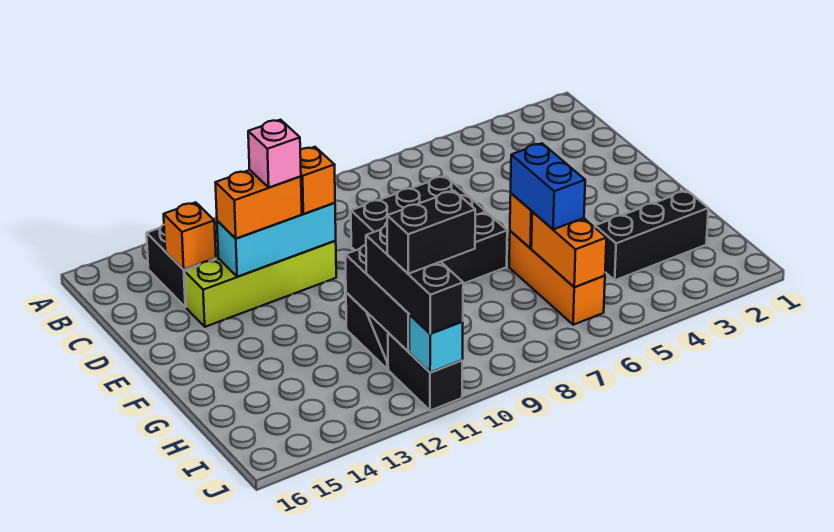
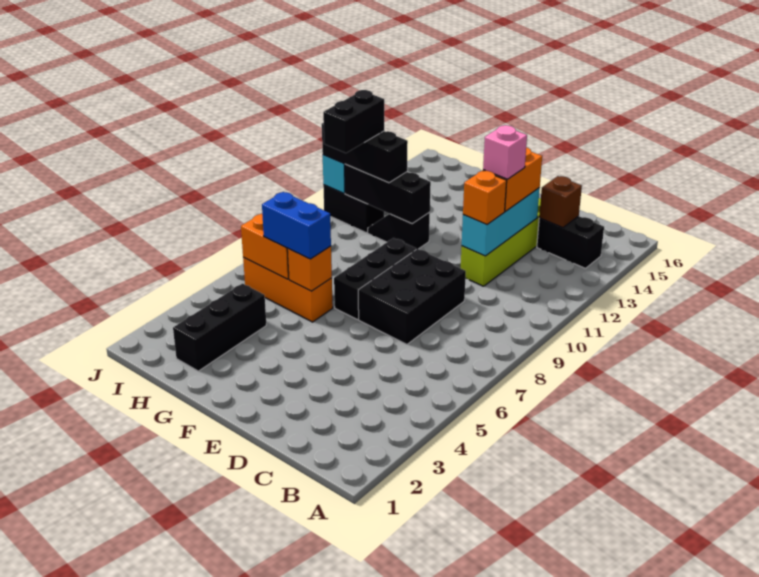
orange brick C14 level 2 -> brown brick C14 level 2

